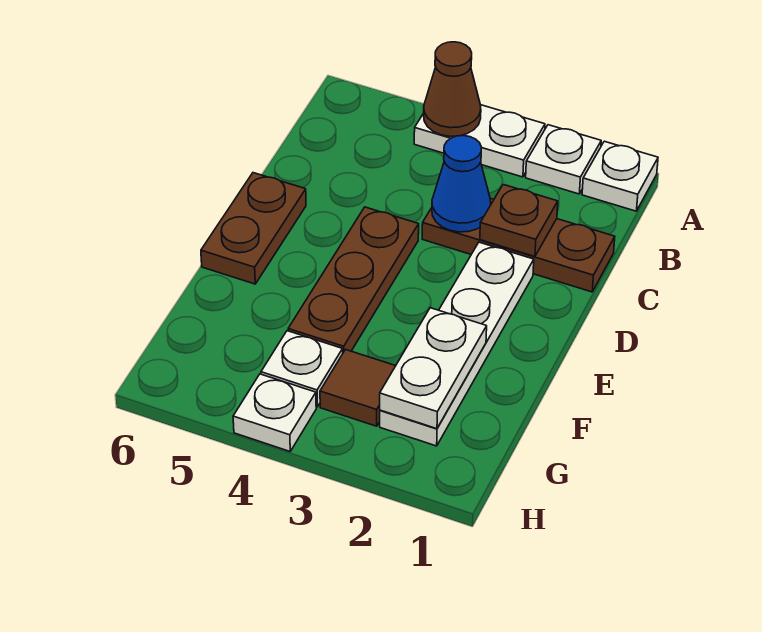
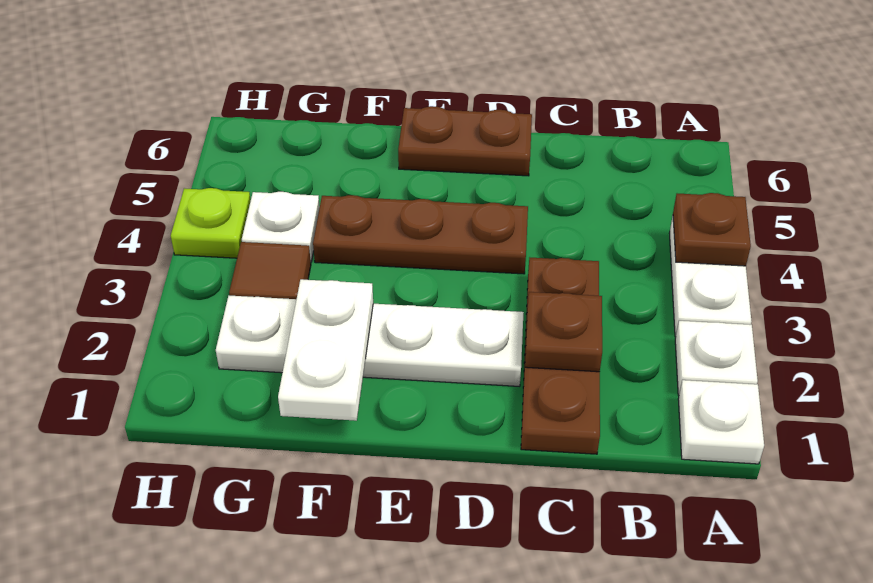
brown cone A4 level 2 -> brown plate A4 level 2
blue cone C3 level 2 -> none
white plate F2:G2 level 2 -> white plate F1:F2 level 2
white plate H4 level 1 -> lime plate H4 level 1

